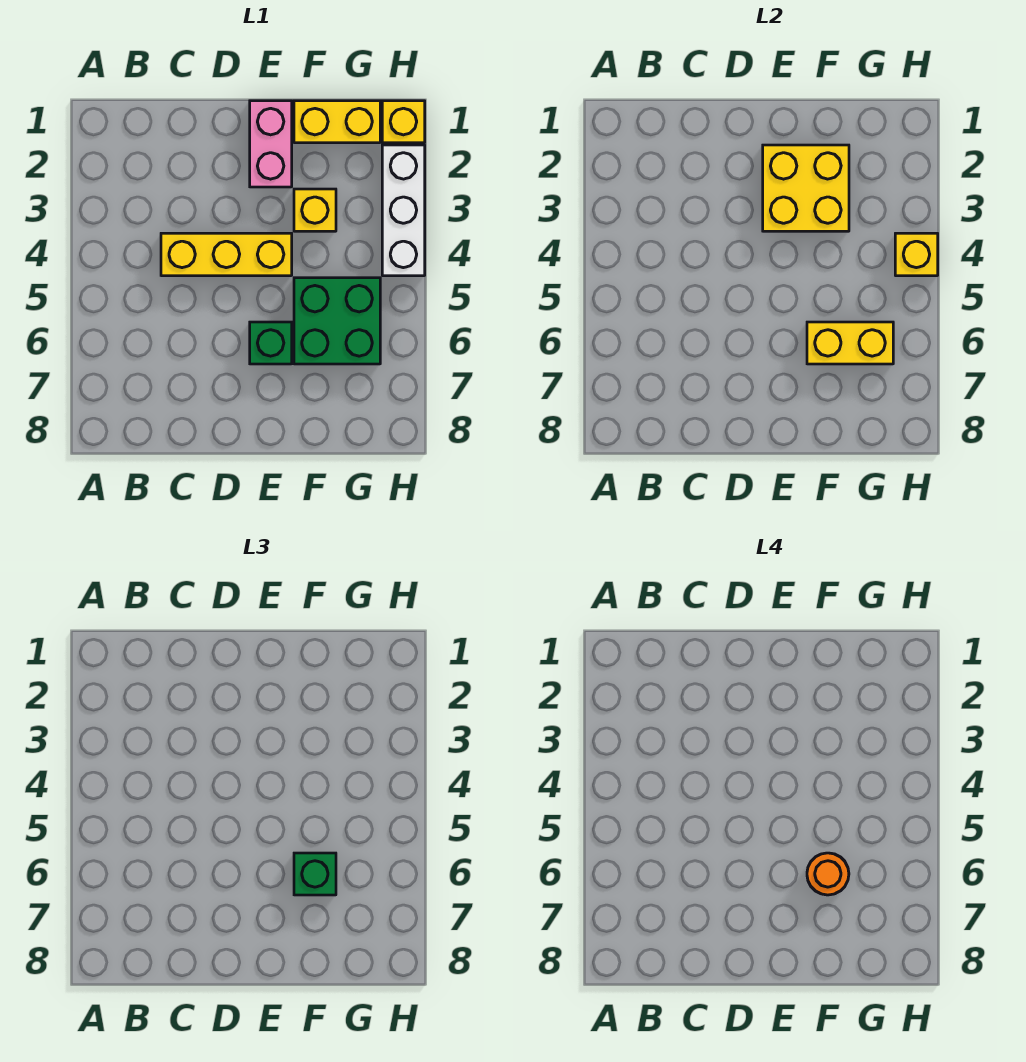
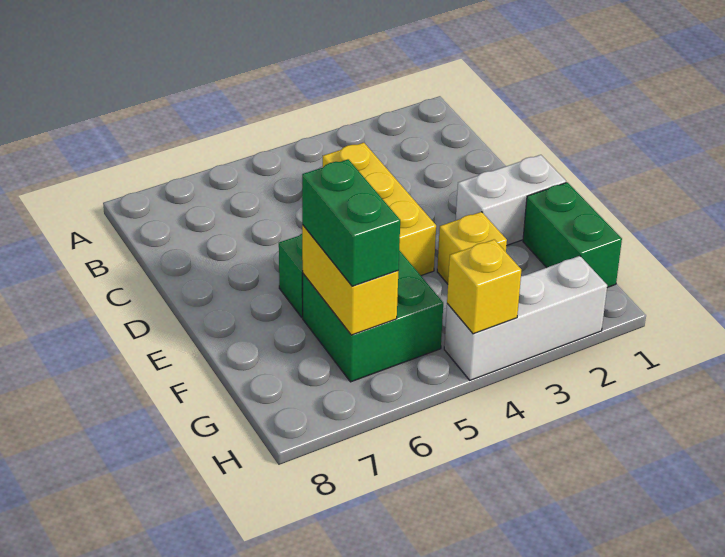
pink brick E1:E2 level 1 -> white brick E1:E2 level 1
yellow brick E2:F3 level 2 -> none
yellow brick F1:G1 level 1 -> green brick F1:G1 level 1
green brick F6 level 3 -> green brick F6:G6 level 3
orange round brick F6 level 4 -> none
yellow brick H1 level 1 -> none

